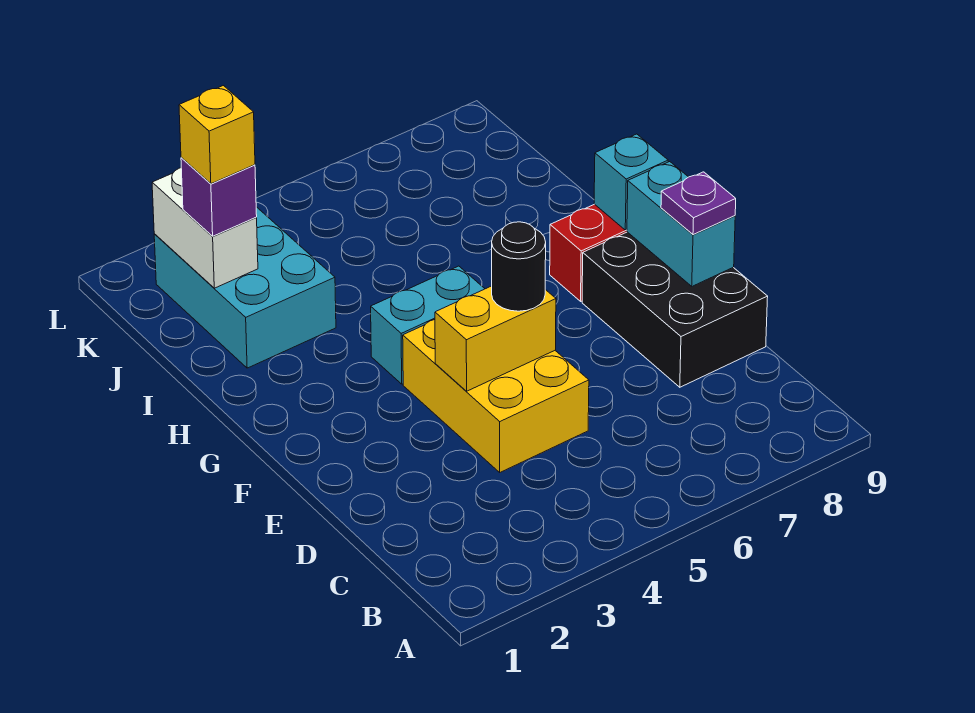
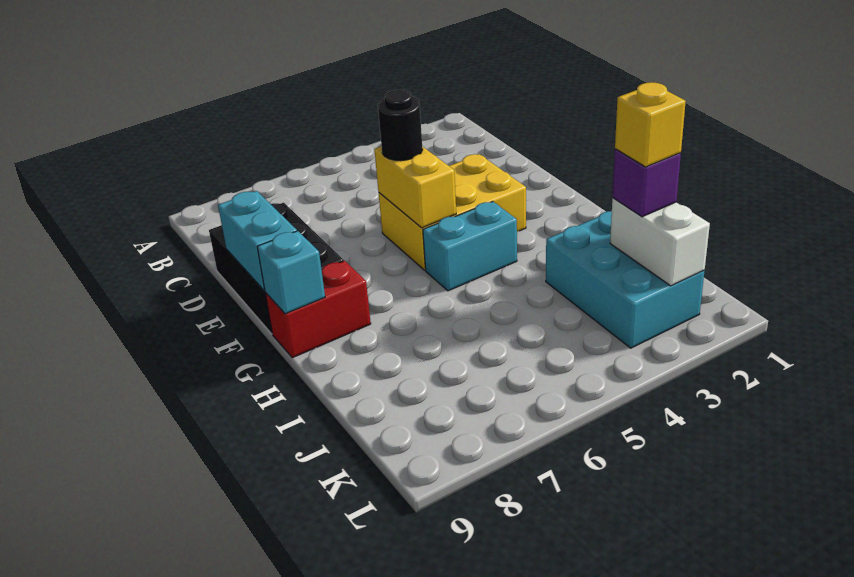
yellow brick D4:F5 level 1 -> yellow brick E3:F5 level 1
yellow brick E4:E5 level 2 -> yellow brick E5:F5 level 2
purple plate E9 level 3 -> none

